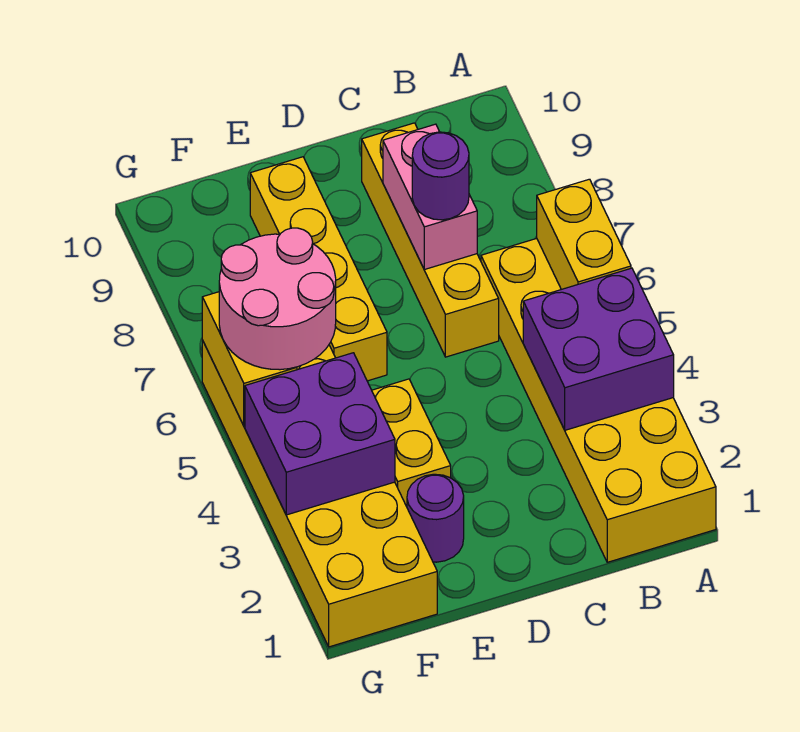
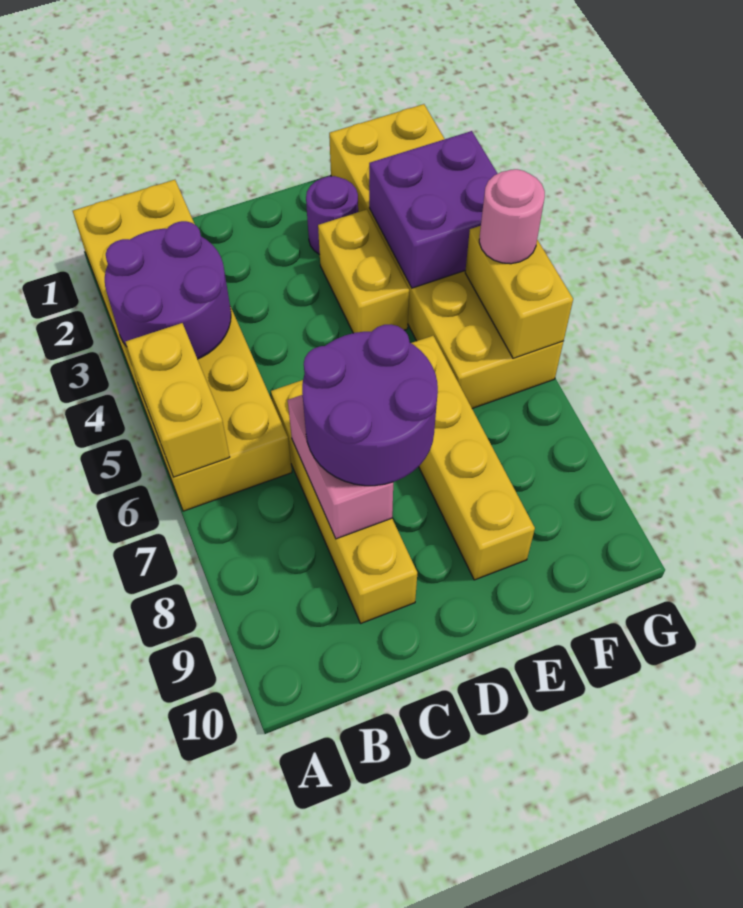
purple brick A3:B4 level 2 -> purple round brick A3:B4 level 2
purple round brick C7 level 3 -> purple round brick C7:D8 level 3
pink round brick F5:G6 level 3 -> pink round brick G5 level 3

